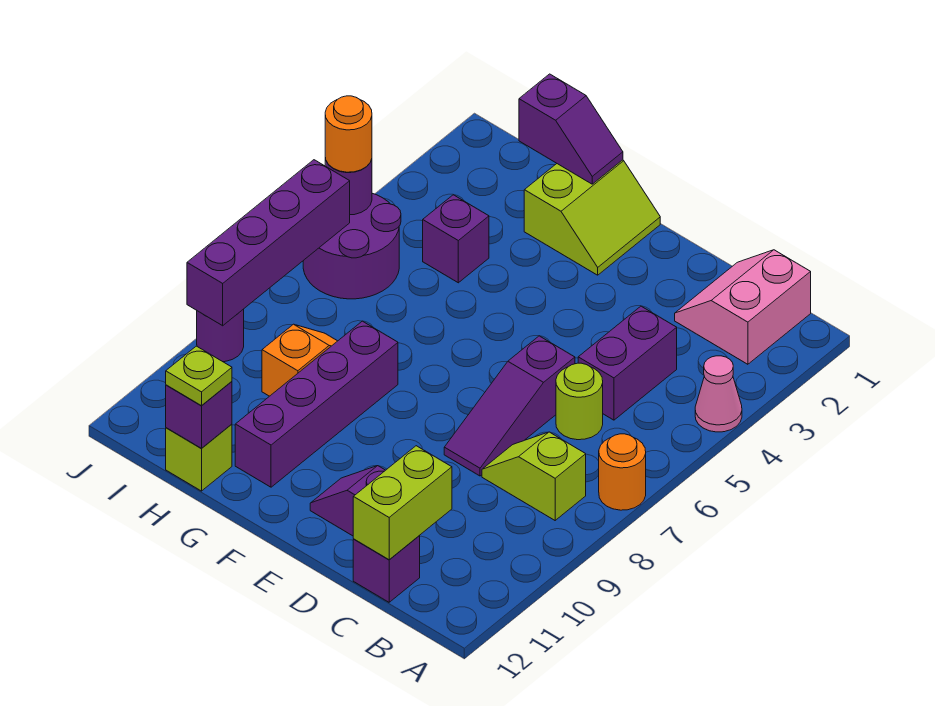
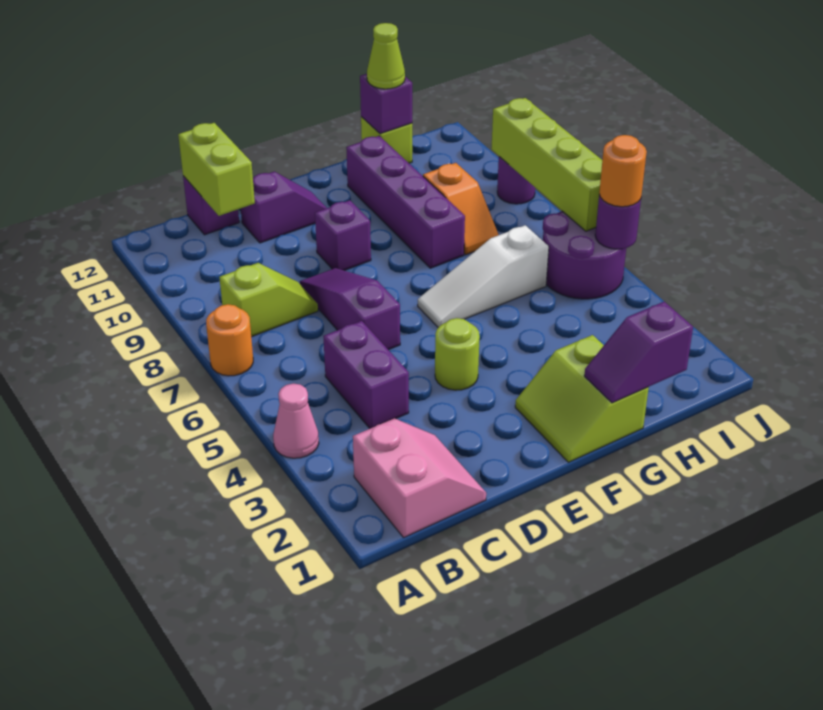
lime round brick C6 level 1 -> lime round brick E4 level 1
none -> white slope F6:H6 level 1 top H
purple brick H4 level 1 -> purple brick E9 level 1
lime plate H12 level 3 -> lime cone H12 level 3
purple brick J6:J9 level 2 -> lime brick J6:J9 level 2

